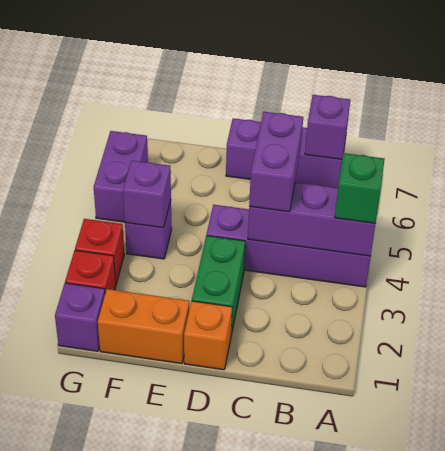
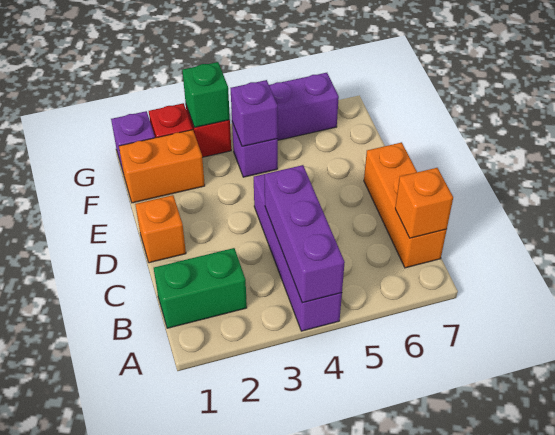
green brick A4 level 3 -> green brick G3 level 2
purple brick B7:D7 level 1 -> orange brick B7:D7 level 1
purple brick B7 level 2 -> orange brick B7 level 2
purple brick C4:C5 level 3 -> none
green brick D2:D3 level 1 -> green brick B1:B2 level 1
orange brick E1:F1 level 1 -> orange brick F1:F2 level 1

